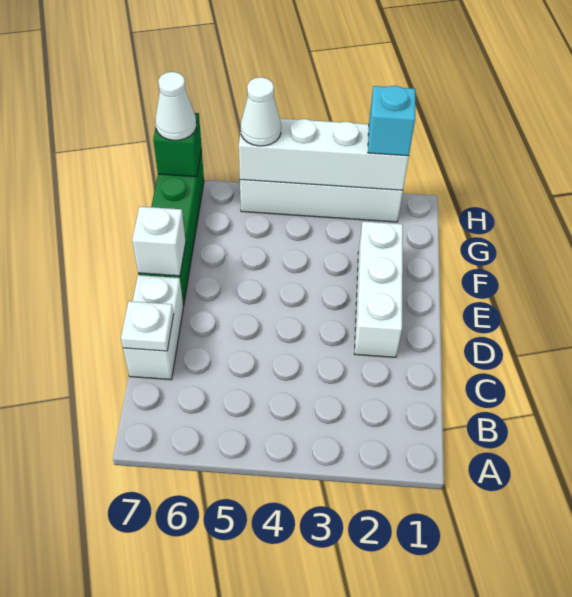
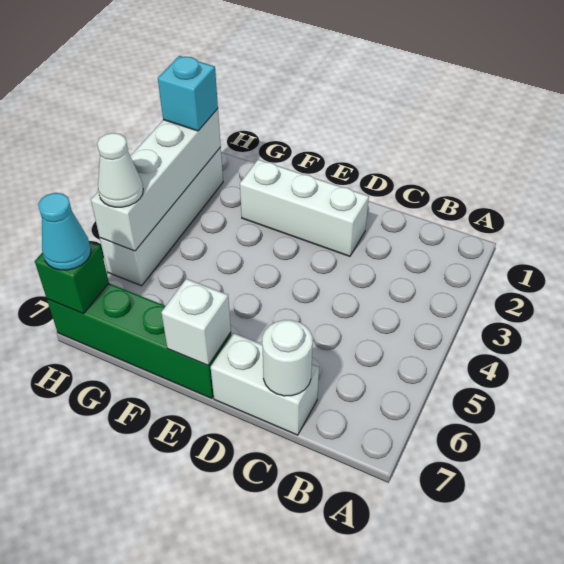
white plate C7 level 2 -> white round brick C7 level 2
white cone H7 level 3 -> cyan cone H7 level 3

